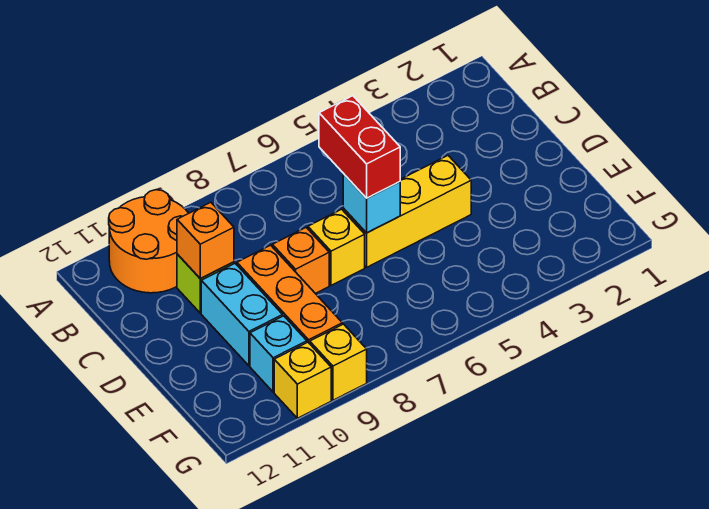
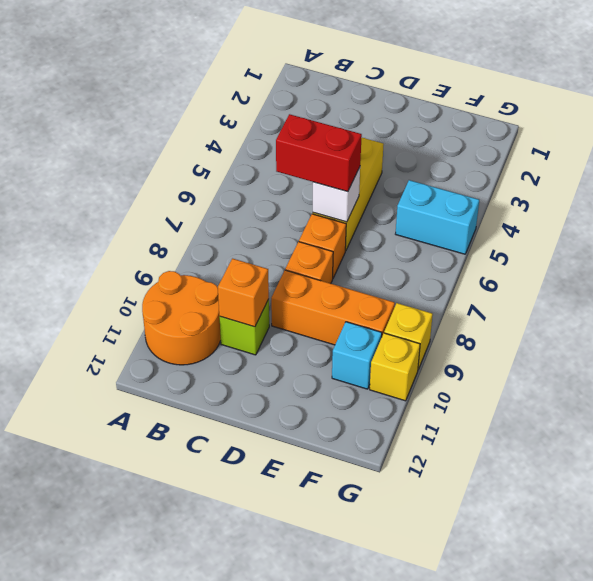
cyan brick D6 level 2 -> white brick D6 level 2
yellow brick D7 level 1 -> orange brick D7 level 1
cyan brick D10:E10 level 1 -> cyan brick F5:G5 level 1

